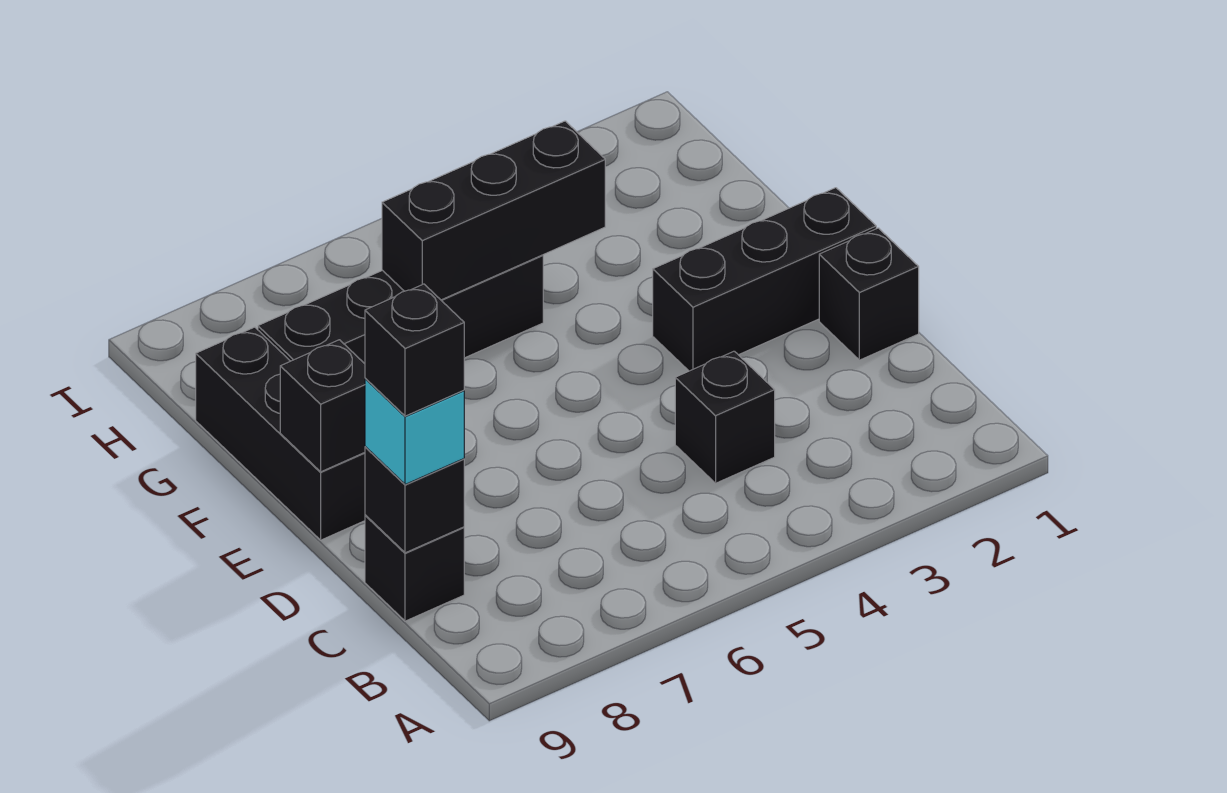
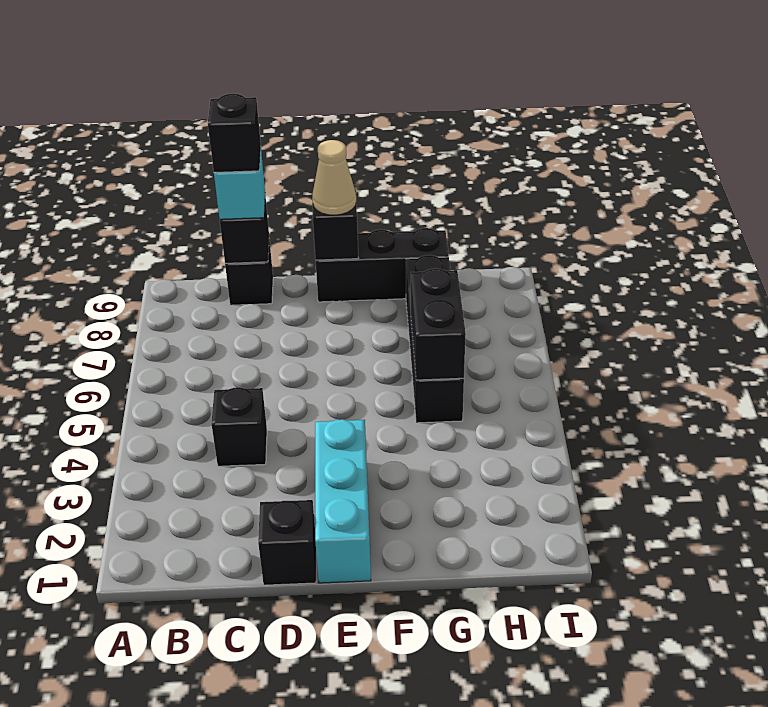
black brick E1:E3 level 1 -> cyan brick E1:E3 level 1
none -> tan cone E9 level 3
black brick G4:G6 level 2 -> black brick G5:G6 level 2

